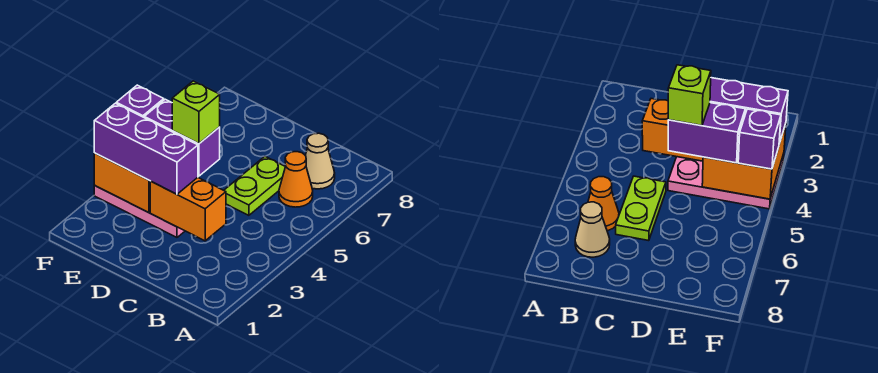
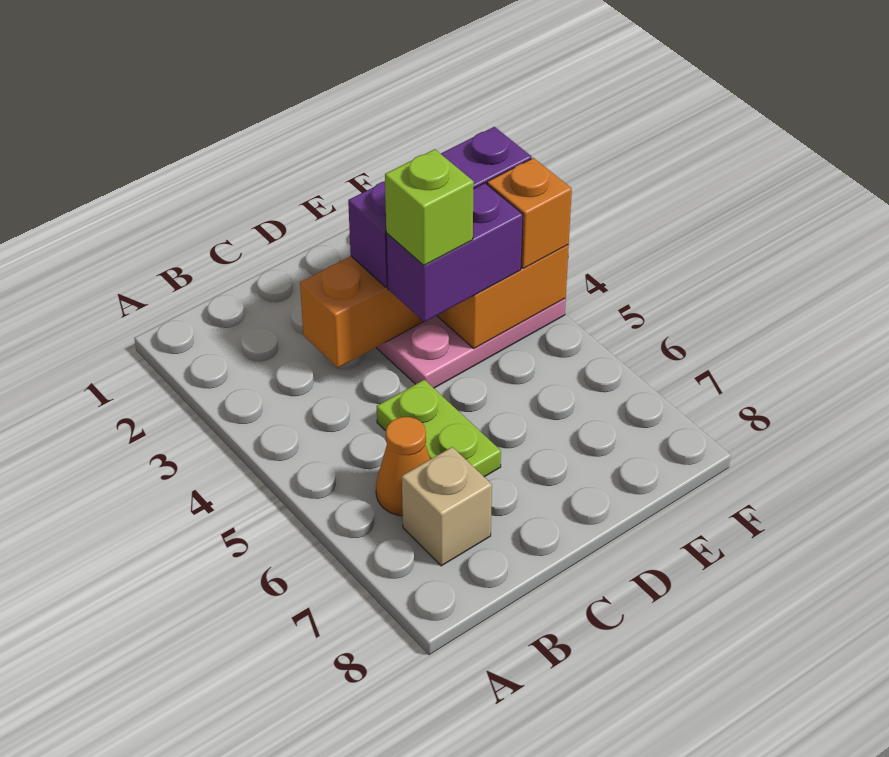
tan cone B7 level 1 -> tan brick B7 level 1
purple brick F4 level 3 -> orange brick F4 level 3

